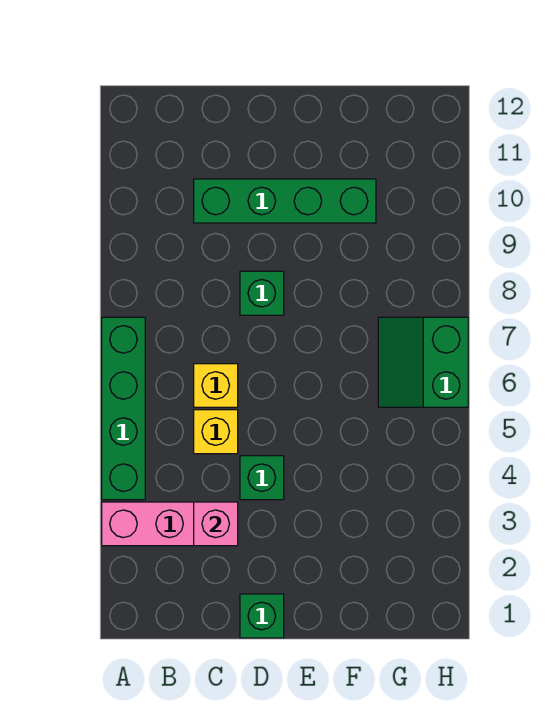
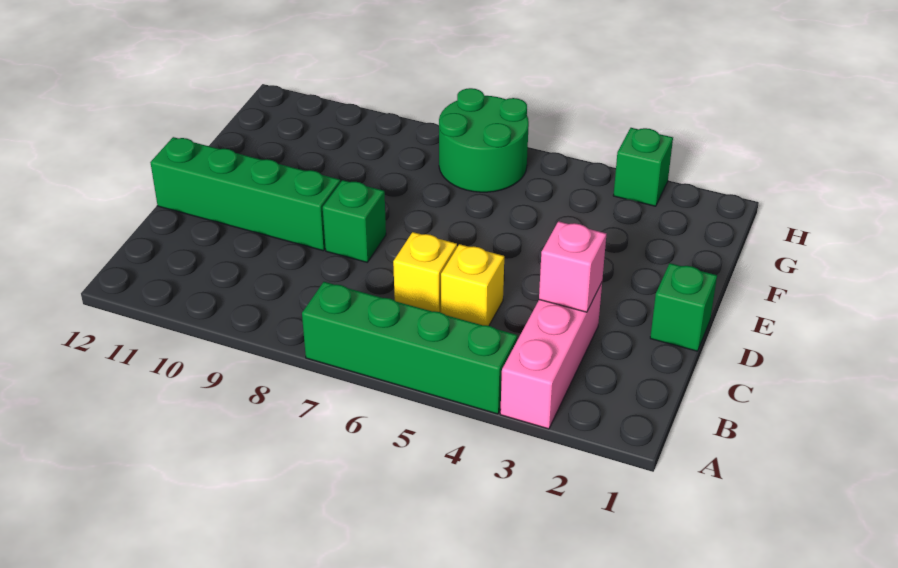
green brick C10:F10 level 1 -> green brick D9:D12 level 1
green brick D4 level 1 -> green brick H3 level 1
green slope G6:H7 level 1 top H -> green round brick G6:H7 level 1

